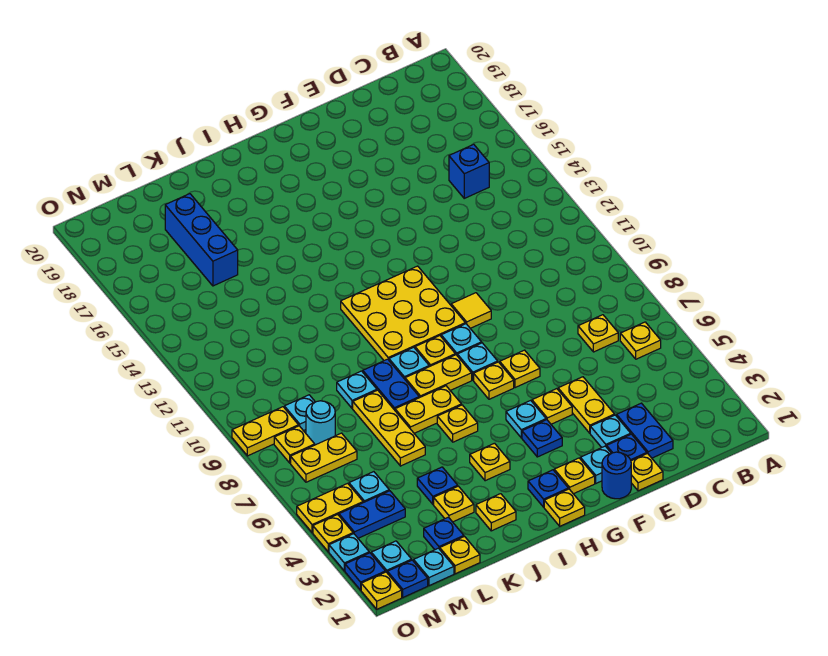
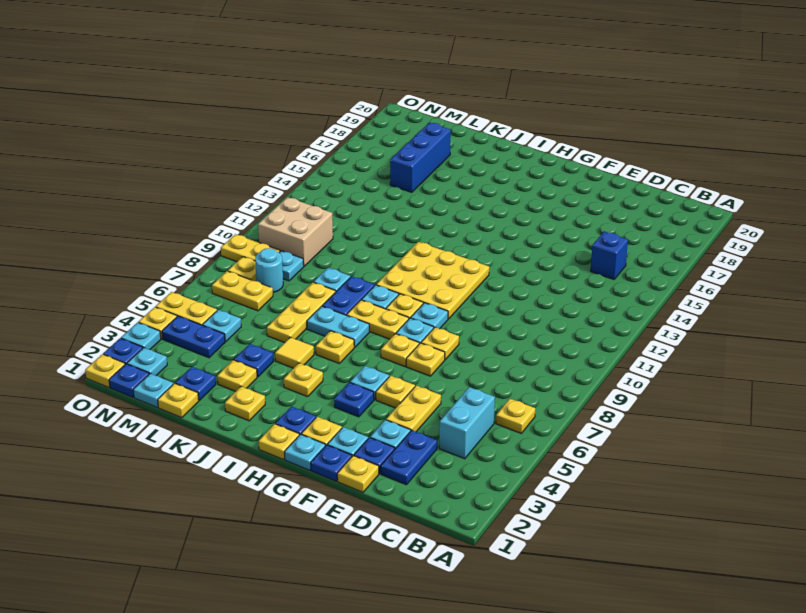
none -> cyan brick C4:C5 level 1
yellow plate C7 level 1 -> yellow plate F8 level 1
blue round brick F1 level 1 -> blue plate F1 level 1
yellow tile F10 level 1 -> yellow tile J5 level 1
none -> cyan plate G1 level 1
yellow plate I7:J7 level 1 -> cyan plate I7:J7 level 1
none -> tan brick M10:N11 level 1

